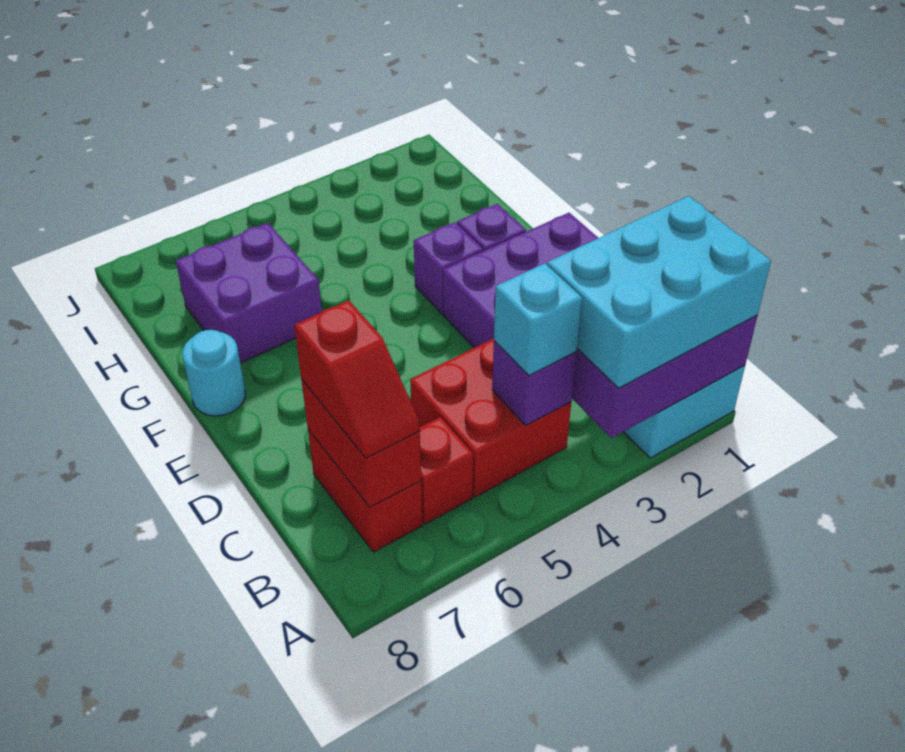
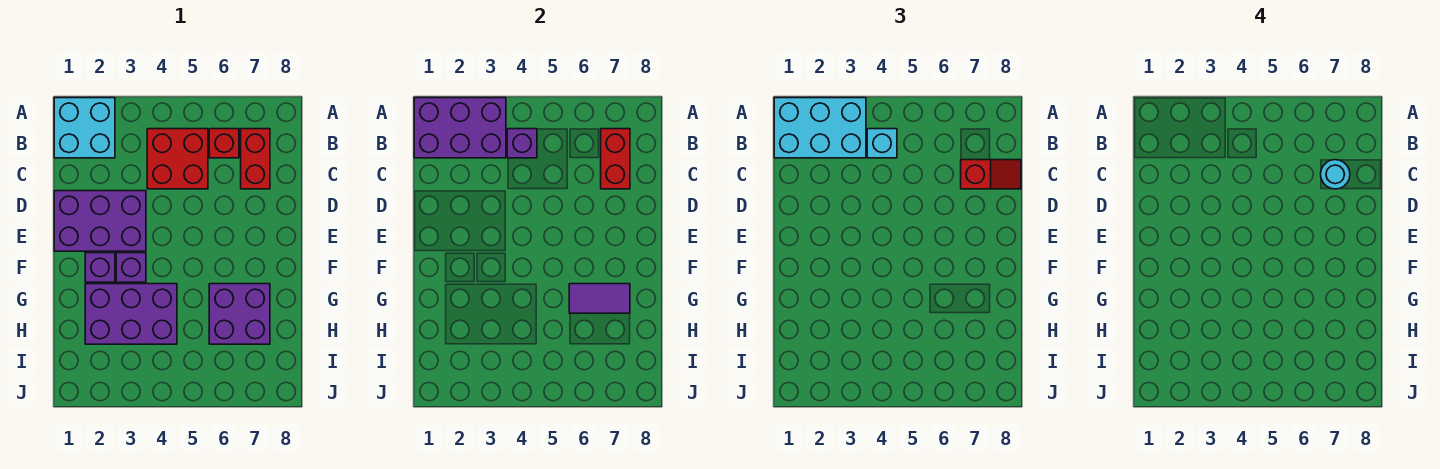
red slope B7:C7 level 3 top C -> red slope C7:C8 level 3 top 7
cyan round brick F8 level 1 -> cyan round brick C7 level 4
none -> purple brick G2:H4 level 1
none -> purple tile G6:G7 level 2

